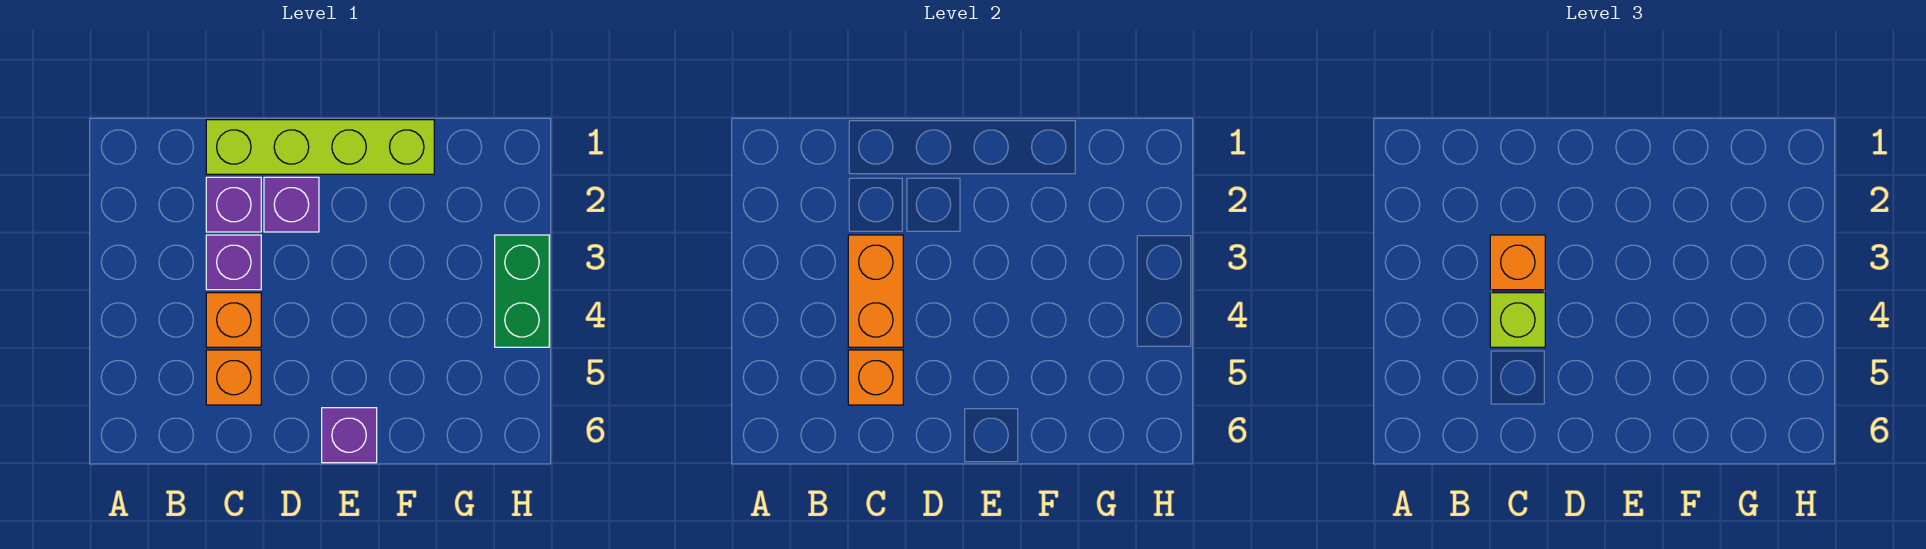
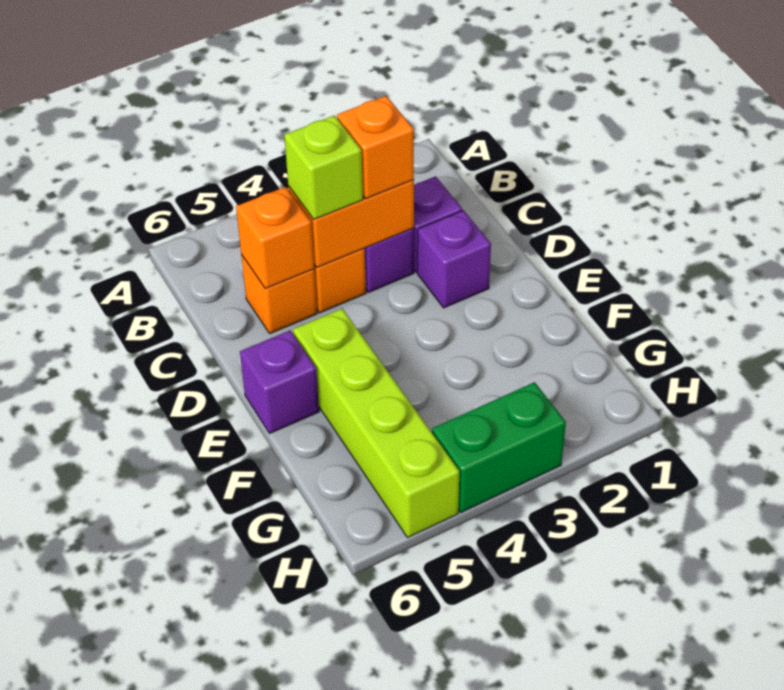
lime brick C1:F1 level 1 -> lime brick E5:H5 level 1

